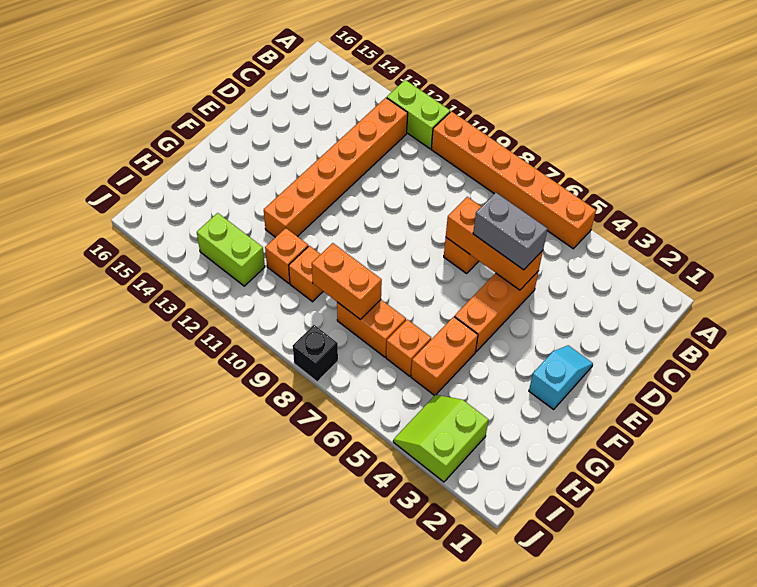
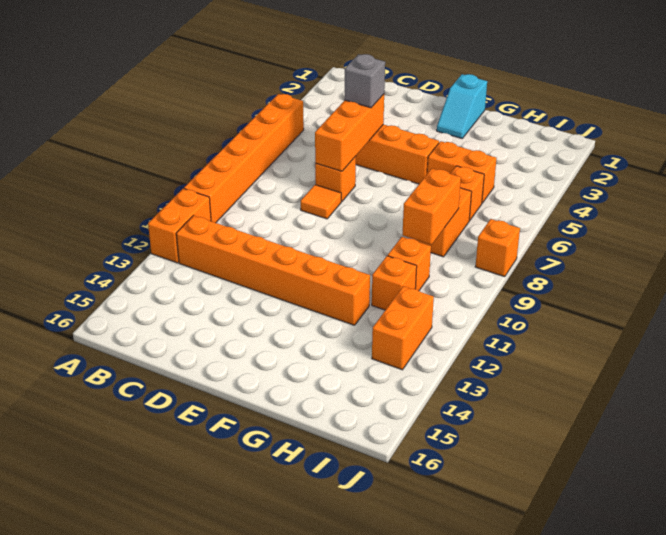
lime brick A11:A12 level 1 -> orange brick A11:A12 level 1
grey brick D5:D6 level 3 -> grey brick D5 level 3
none -> orange tile D8 level 1
cyan slope E2:F2 level 1 top F -> cyan slope F1:F2 level 1 top 1
lime slope I3:J4 level 1 top 3 -> none
lime brick I12:I13 level 1 -> orange brick I12:I13 level 1
black brick J8 level 1 -> orange brick J8 level 1

